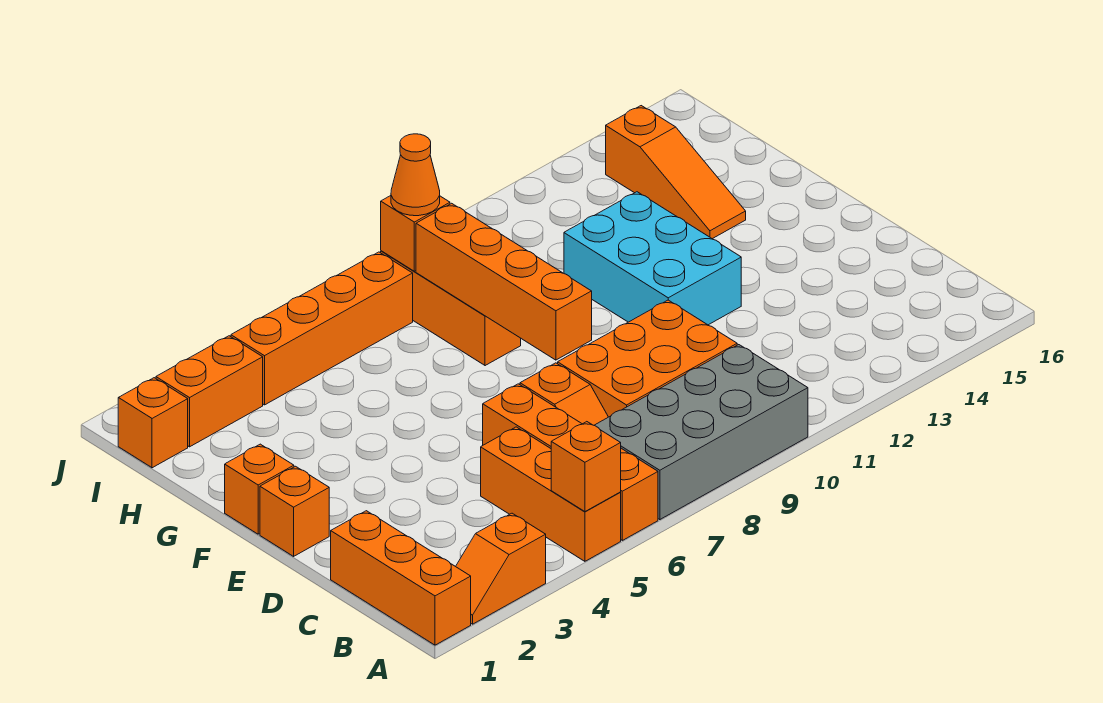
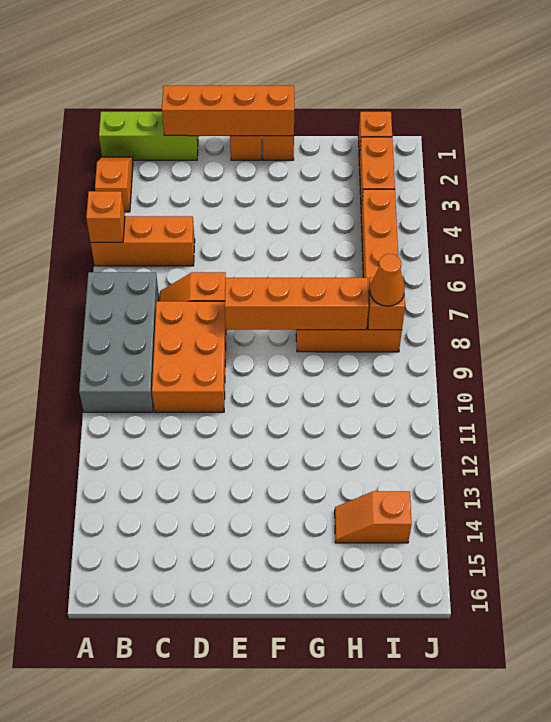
orange brick A1:C1 level 1 -> lime brick A1:C1 level 1
orange brick A6:D6 level 1 -> orange brick C1:F1 level 2
cyan brick E11:G12 level 1 -> none
orange slope G14:I14 level 1 top I -> orange slope H14:I14 level 1 top I

